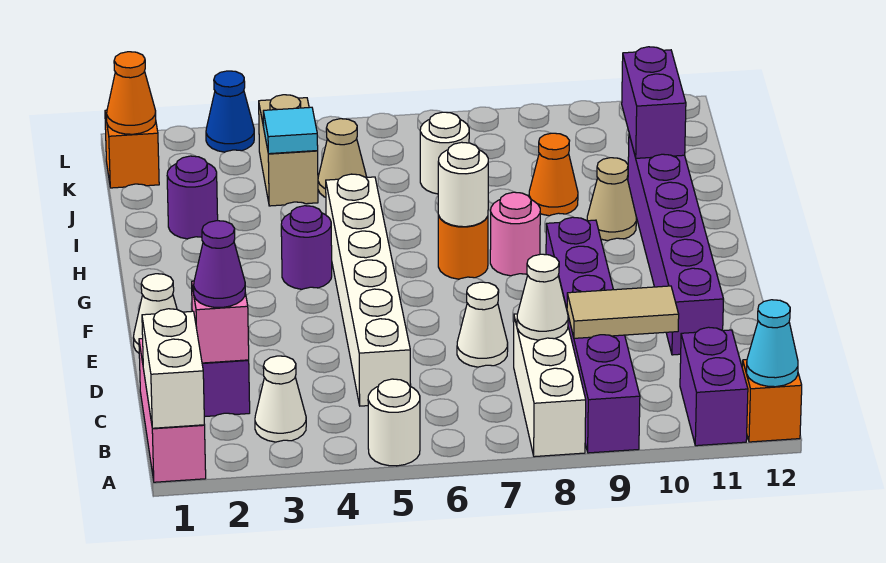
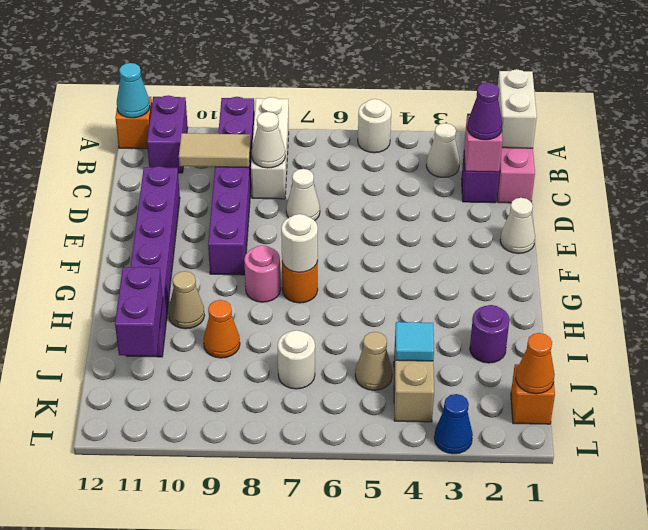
white brick C5:H5 level 1 -> none
purple round brick G4 level 1 -> none

